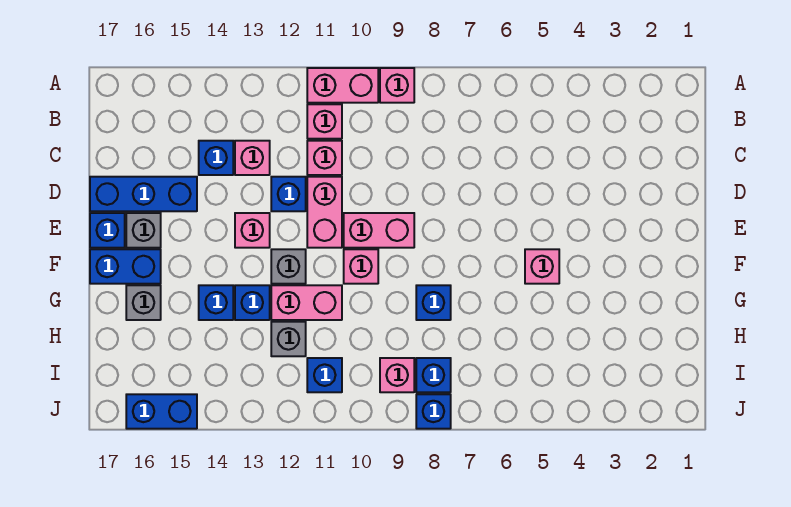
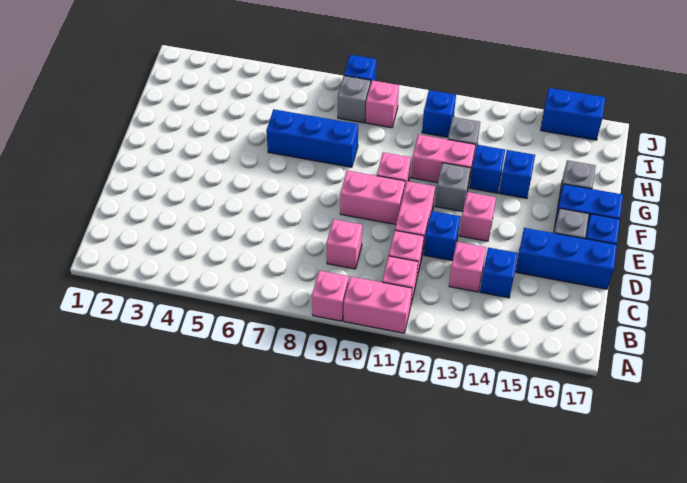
pink brick F5 level 1 -> pink brick C9 level 1
blue brick G8 level 1 -> blue brick G6:G8 level 1
blue brick I8 level 1 -> grey brick I8 level 1

